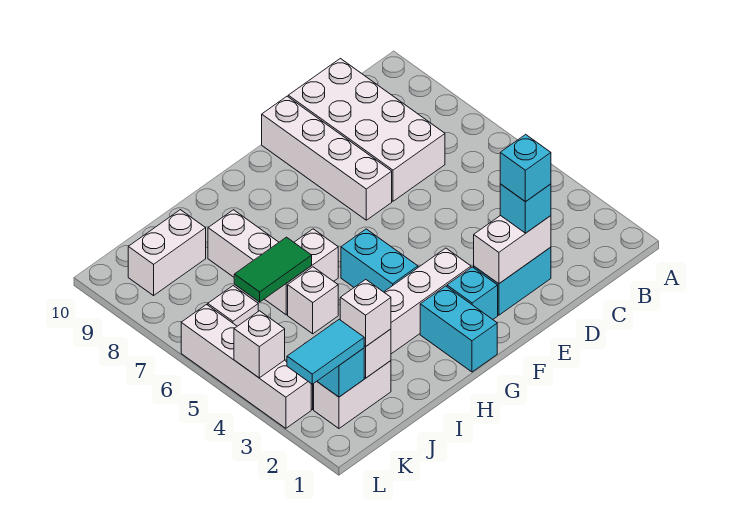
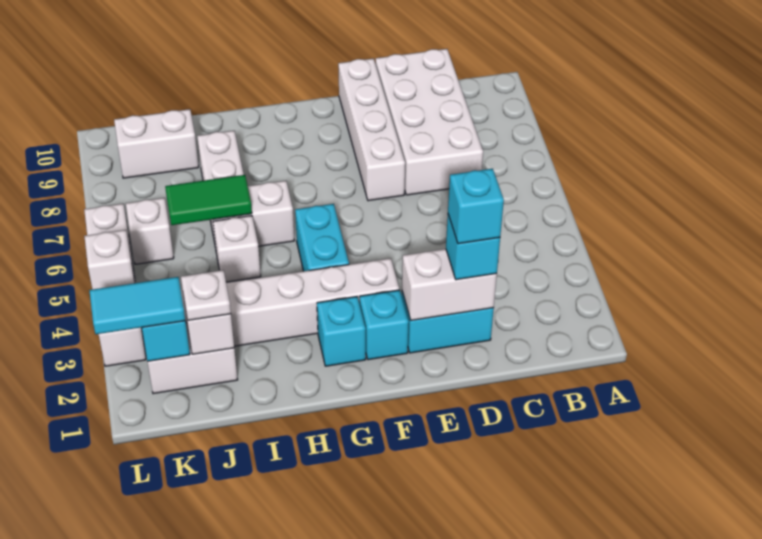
cyan brick G1:G2 level 1 -> cyan brick G2 level 1
white brick J2 level 3 -> white plate J2 level 3

